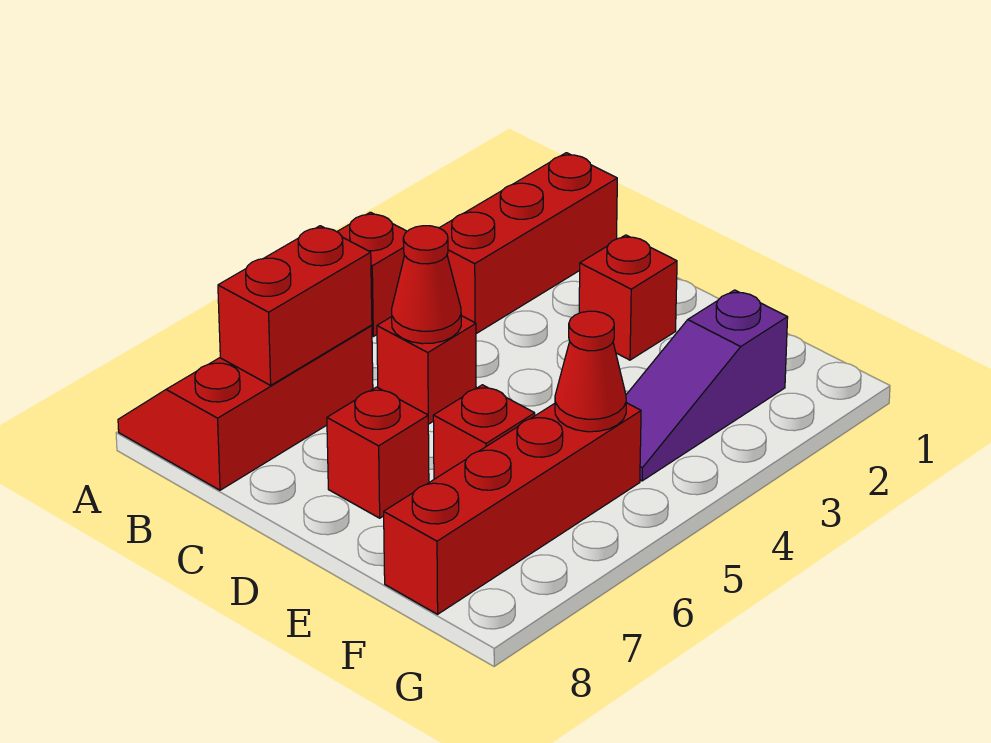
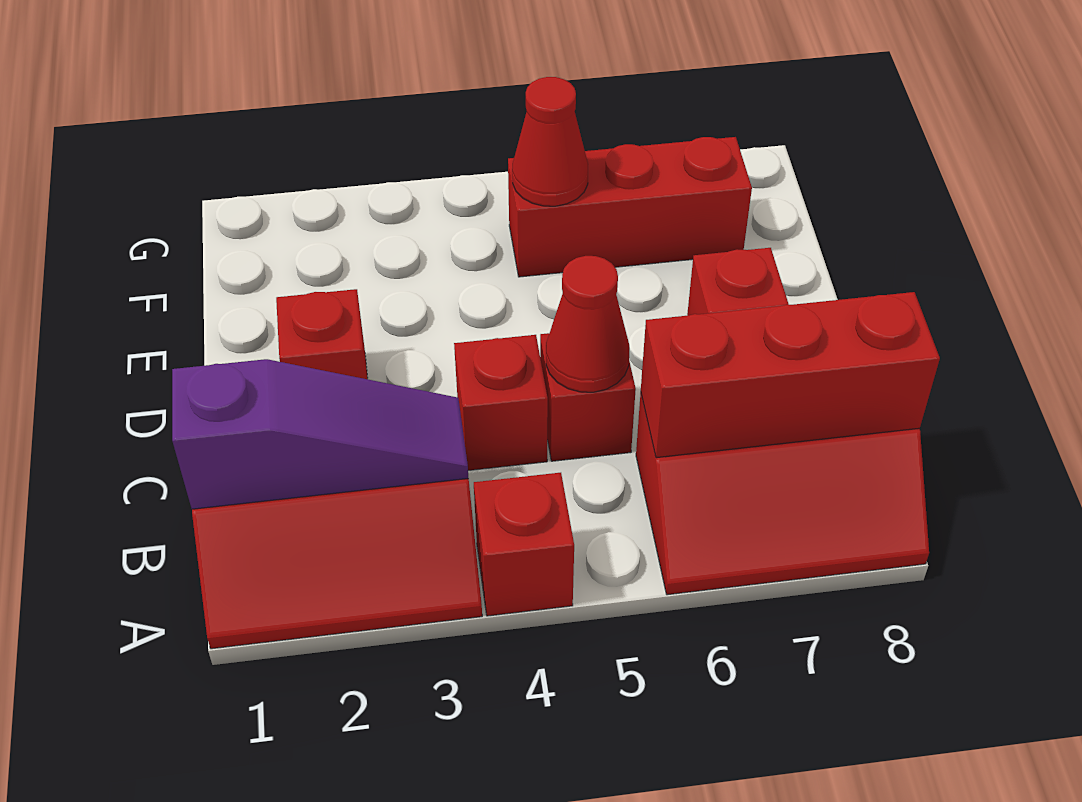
red brick B6:B7 level 2 -> red brick B6:B8 level 2
red brick E6 level 1 -> red brick C4 level 1
purple slope F2:F4 level 1 top 2 -> purple slope B1:B3 level 2 top 1
red brick F5:F8 level 1 -> red brick F5:F7 level 1

